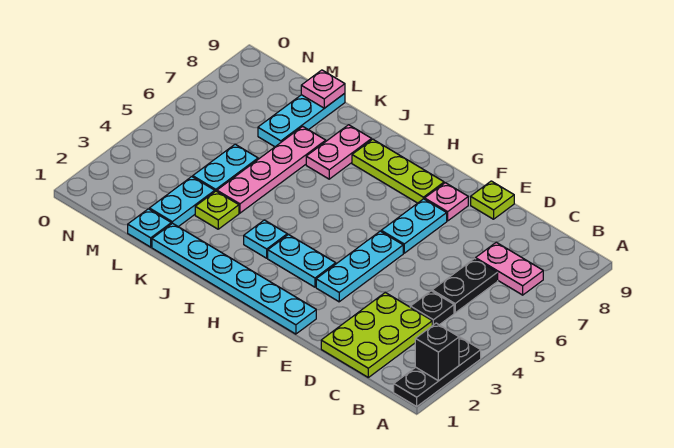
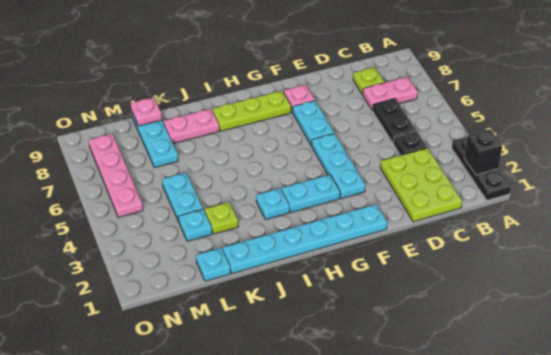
lime plate E9 level 1 -> lime plate C8 level 1
pink plate J7:J8 level 1 -> pink plate J8:K8 level 1
pink plate K4:K7 level 1 -> pink plate N5:N8 level 1
cyan plate L2:L3 level 1 -> cyan plate L3 level 1

